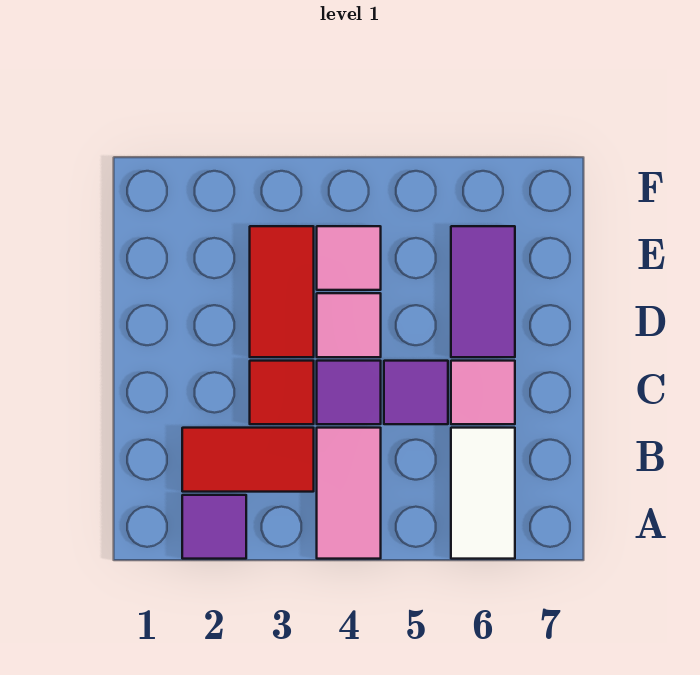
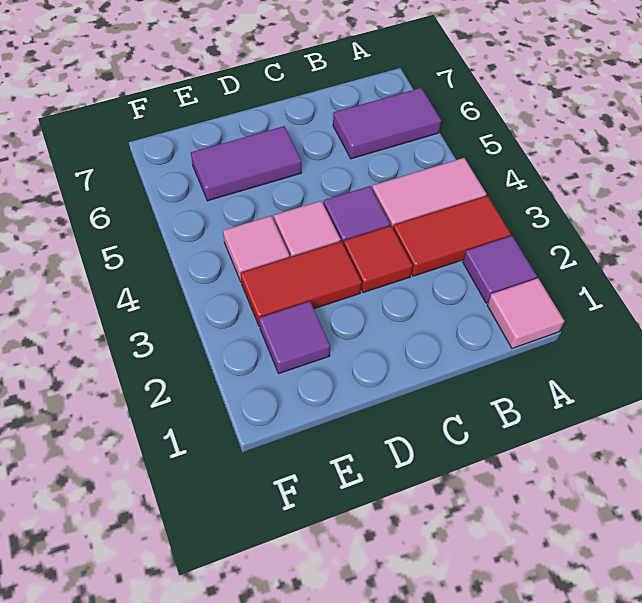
white tile A6:B6 level 1 -> purple tile A6:B6 level 1
red tile B2:B3 level 1 -> red tile A3:B3 level 1
purple tile C5 level 1 -> purple tile E2 level 1
pink tile C6 level 1 -> pink tile A1 level 1

